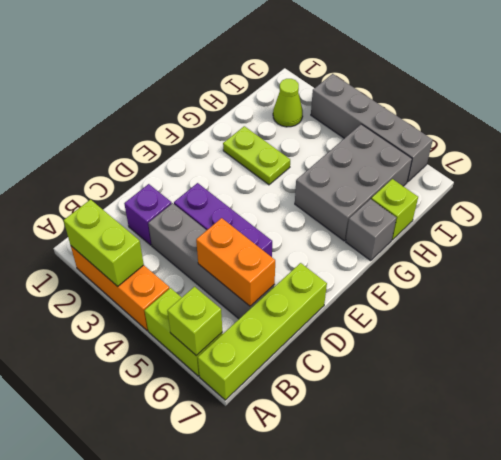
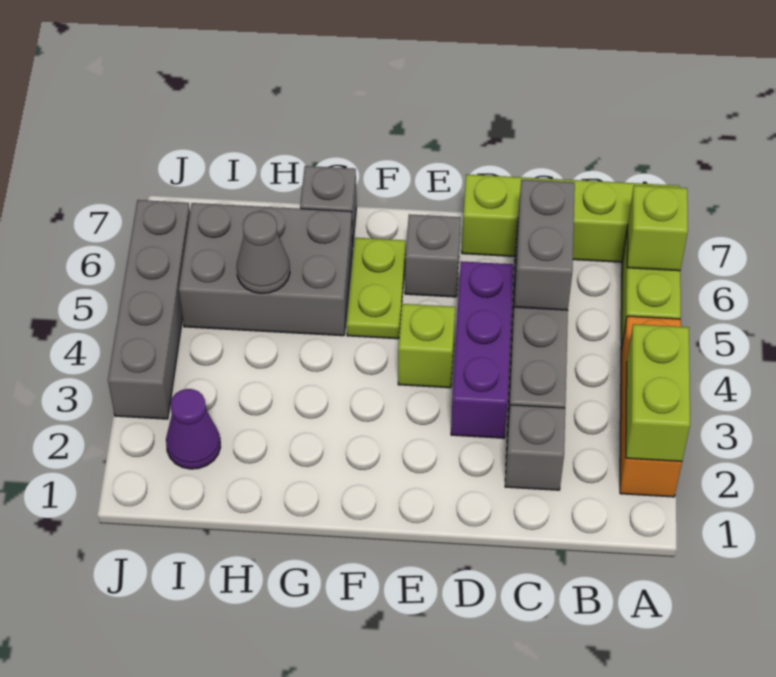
purple brick C2 level 1 -> grey brick C2 level 1
orange brick C5:C6 level 2 -> grey brick C5:C6 level 2
none -> grey brick E6 level 1
lime plate G2:G3 level 1 -> lime plate F5:F6 level 1
none -> grey cone H5 level 2
lime brick H7 level 1 -> lime brick E4 level 1
lime cone I2 level 1 -> purple cone I2 level 1

